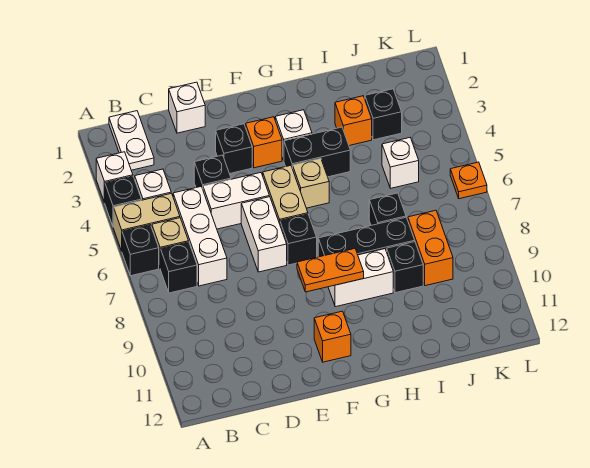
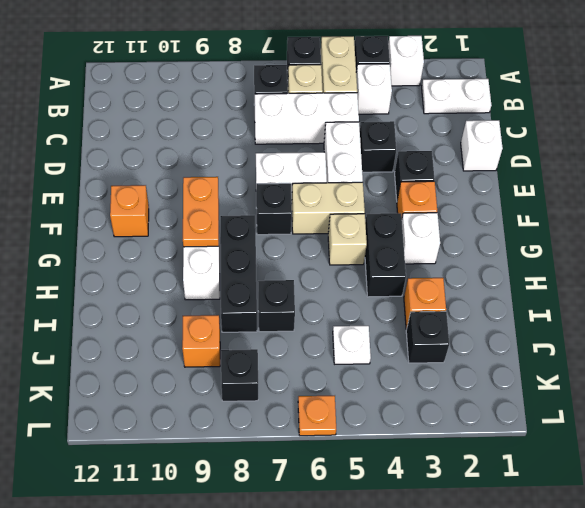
black brick I9 level 1 -> black brick K8 level 1
white brick J5 level 1 -> white plate J5 level 1
orange brick J8:J9 level 1 -> orange brick J9 level 1

